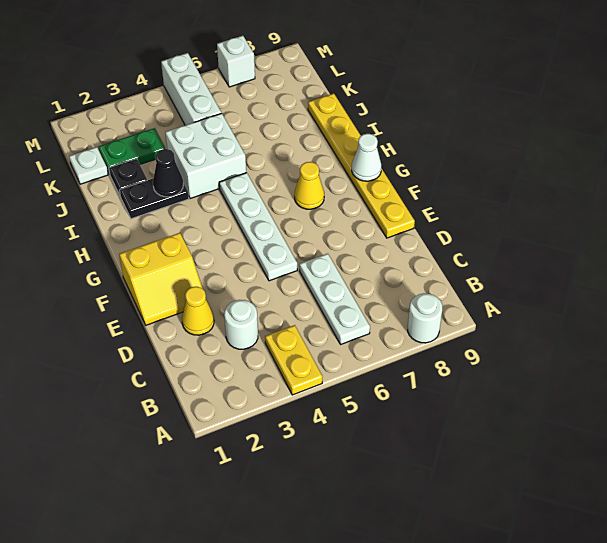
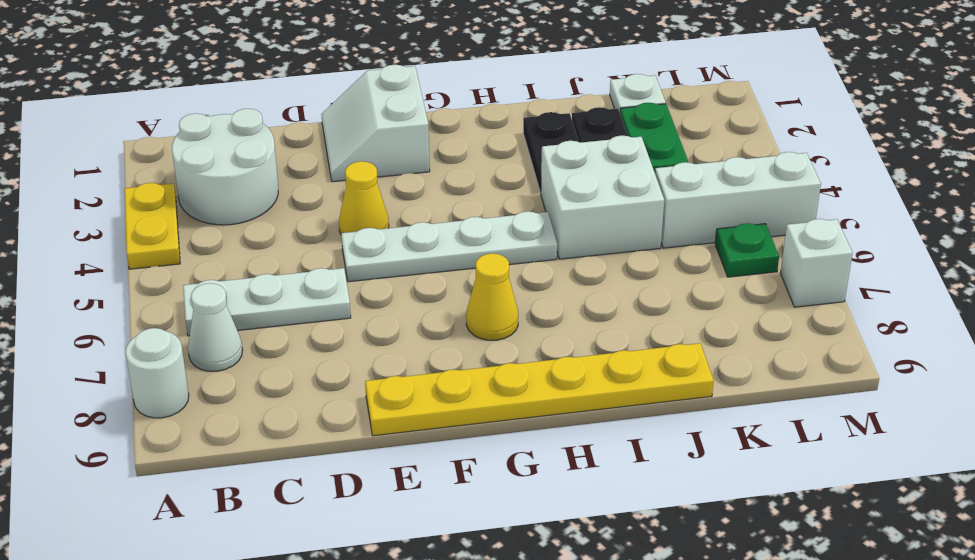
yellow plate A4:B4 level 1 -> yellow plate A3:A4 level 1
white round brick C3 level 1 -> white round brick B2:C3 level 1
yellow cone D2 level 1 -> yellow cone E4 level 1
yellow slope E1:F2 level 1 top F -> white slope E1:F2 level 1 top F
white cone G9 level 2 -> white cone B7 level 1
black cone I3 level 2 -> none
none -> green plate L6 level 1

